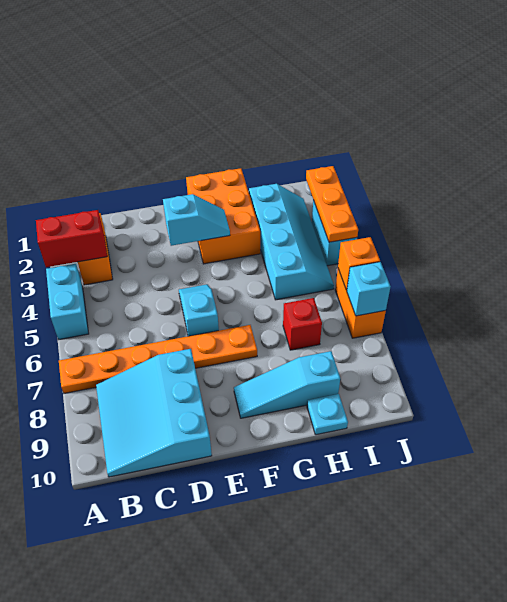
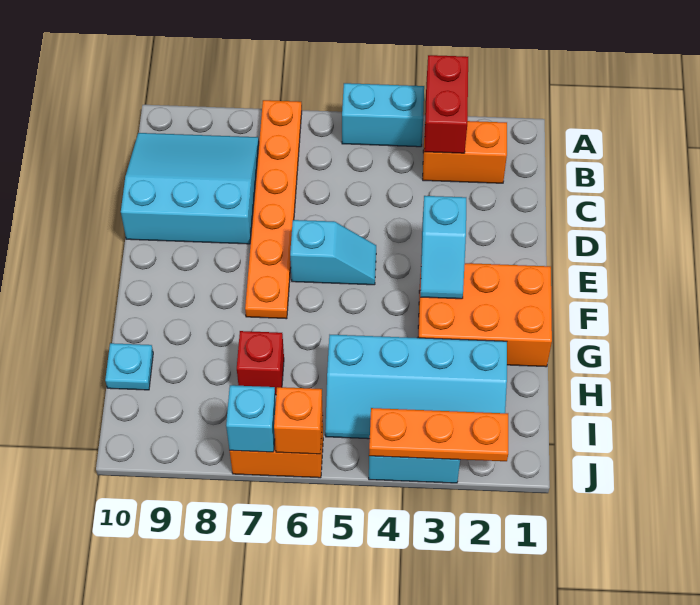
cyan slope F9:H9 level 1 top H -> none

